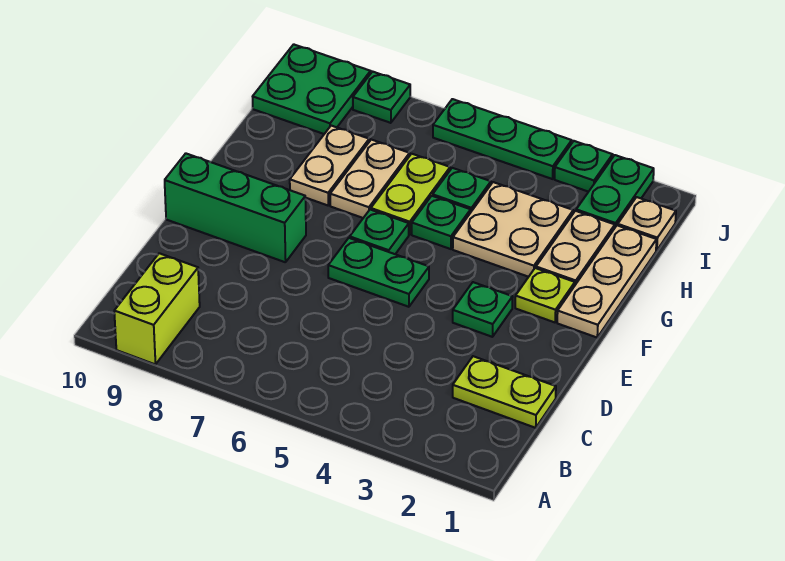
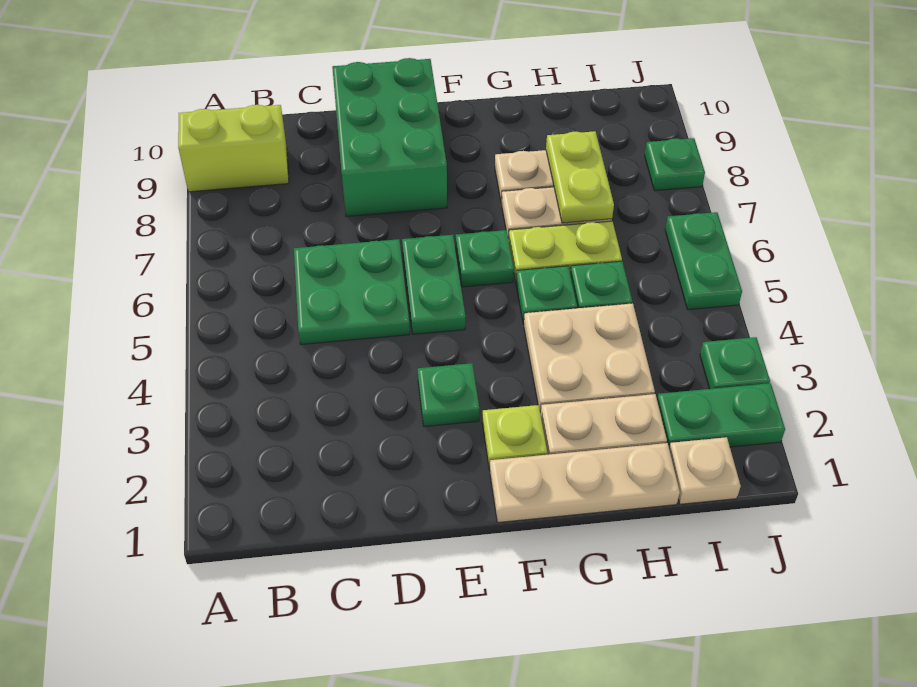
lime plate C1:C2 level 1 -> lime plate H7:H8 level 2
green brick E8:E10 level 1 -> green brick D8:E10 level 1
green plate I9:J10 level 1 -> green plate C5:D6 level 1
green plate J4:J6 level 1 -> green plate J5:J6 level 1

